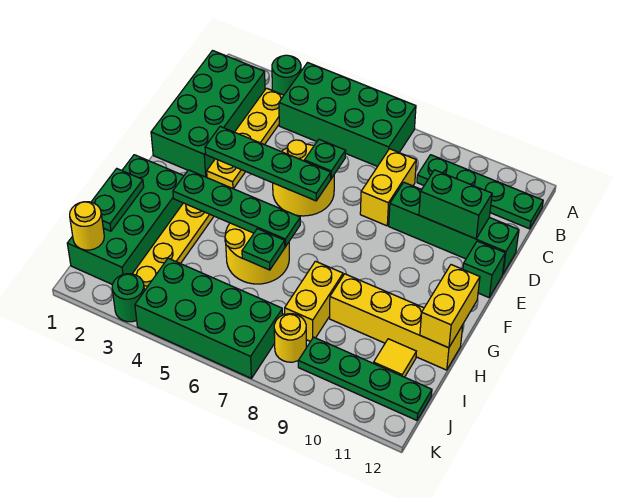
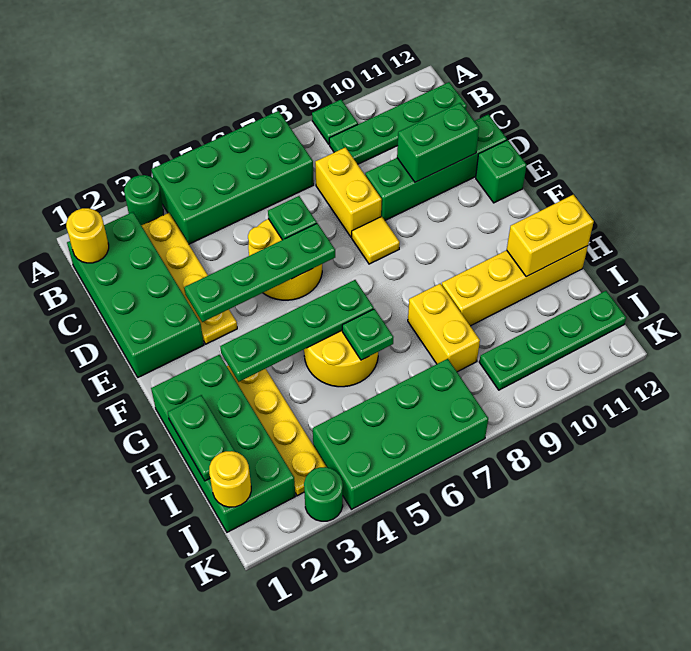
none -> green plate A9 level 1
yellow brick G12:H12 level 2 -> yellow brick H11:H12 level 2
yellow tile I11 level 1 -> yellow tile E8 level 1
yellow round brick J8 level 1 -> yellow round brick B1 level 2

